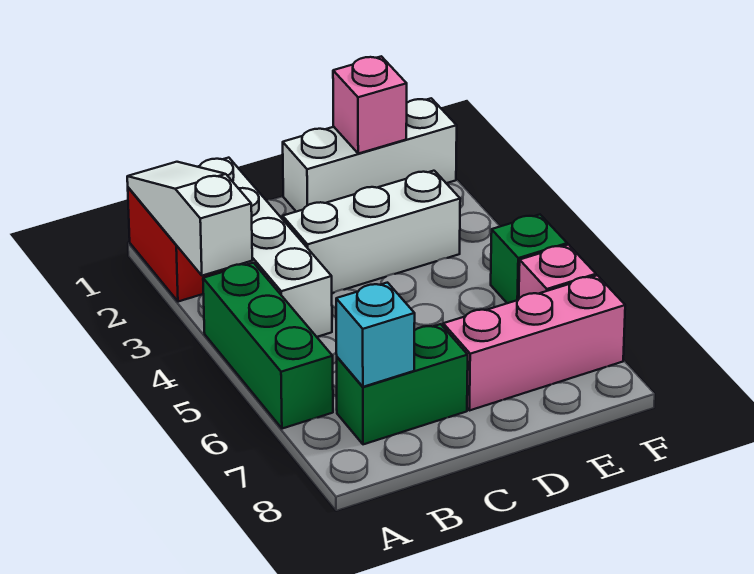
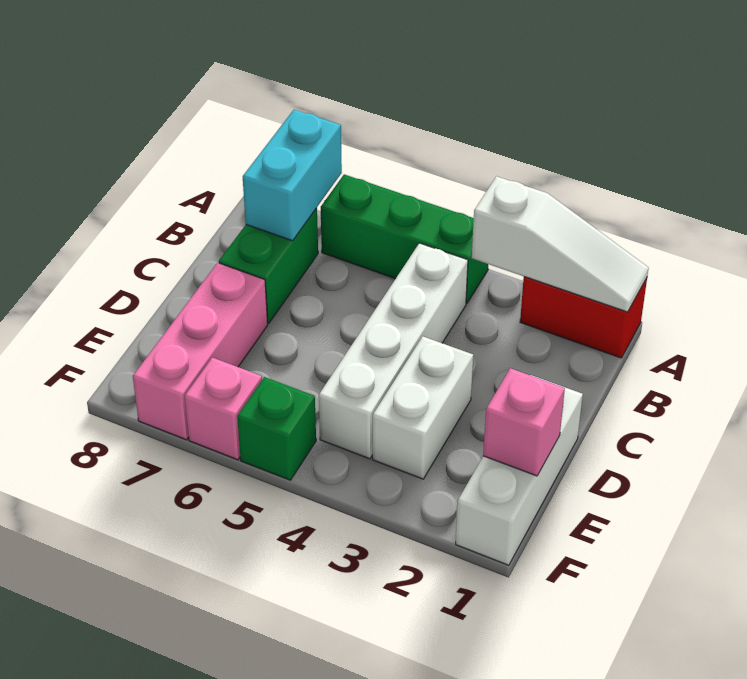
white brick B1:B4 level 1 -> white brick B4:E4 level 1
cyan brick B7 level 2 -> cyan brick A7:B7 level 2
white brick C3:E3 level 1 -> white brick D3:E3 level 1

